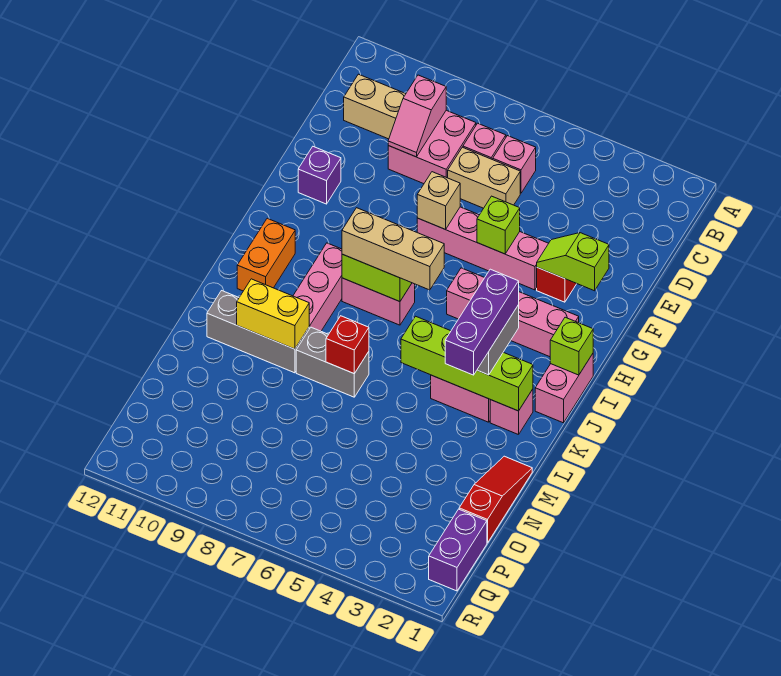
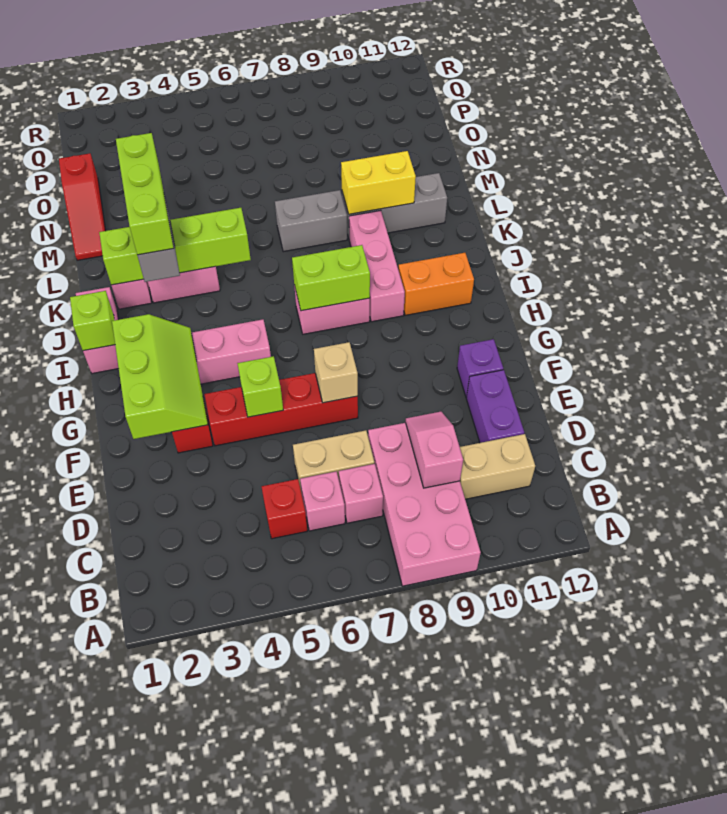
pink brick C8:D9 level 1 -> pink brick A8:D9 level 1
lime slope F2:F3 level 2 top 2 -> lime slope F2:H3 level 2 top 2
pink brick F4:F7 level 1 -> red brick F4:F7 level 1
tan brick I6:I8 level 3 -> none
orange brick I11:J11 level 1 -> orange brick I10:I11 level 1
purple brick J3:L3 level 4 -> lime brick J3:L3 level 4
red brick L7 level 2 -> red brick C5 level 1
purple brick P1:Q1 level 1 -> purple brick D11:E11 level 1

